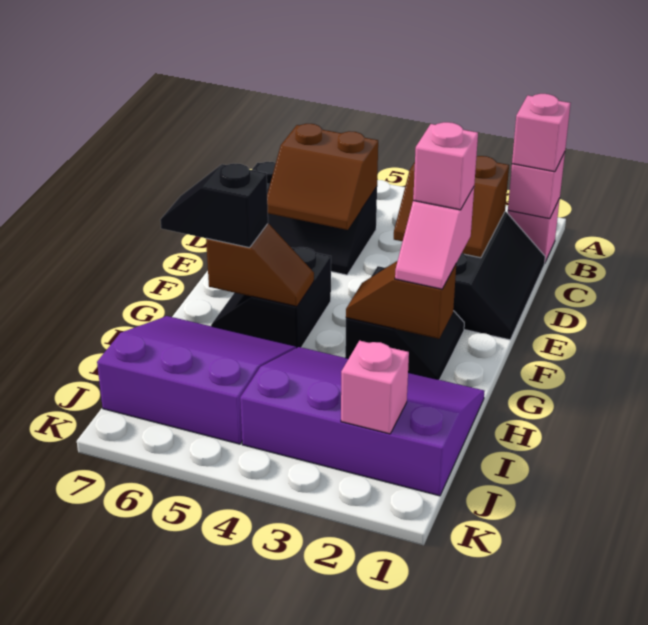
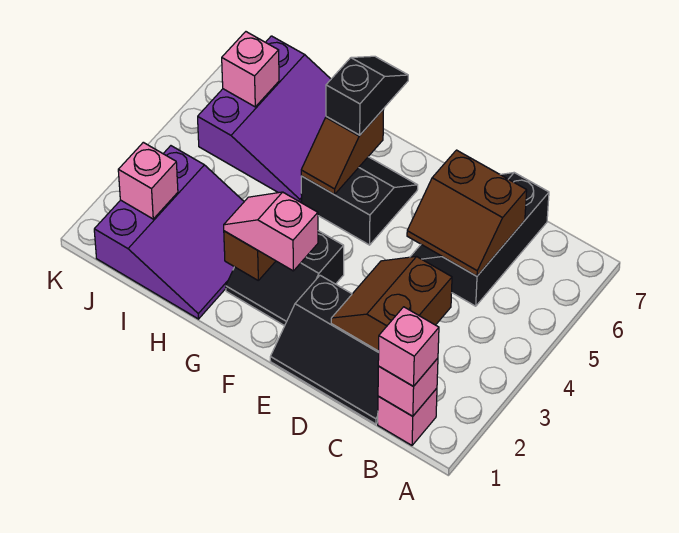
brown slope C5:D6 level 2 top C -> brown slope C5:D6 level 2 top 6
pink brick F2 level 4 -> pink brick J6 level 2
purple slope H1:J4 level 1 top J -> purple slope H1:J3 level 1 top J

